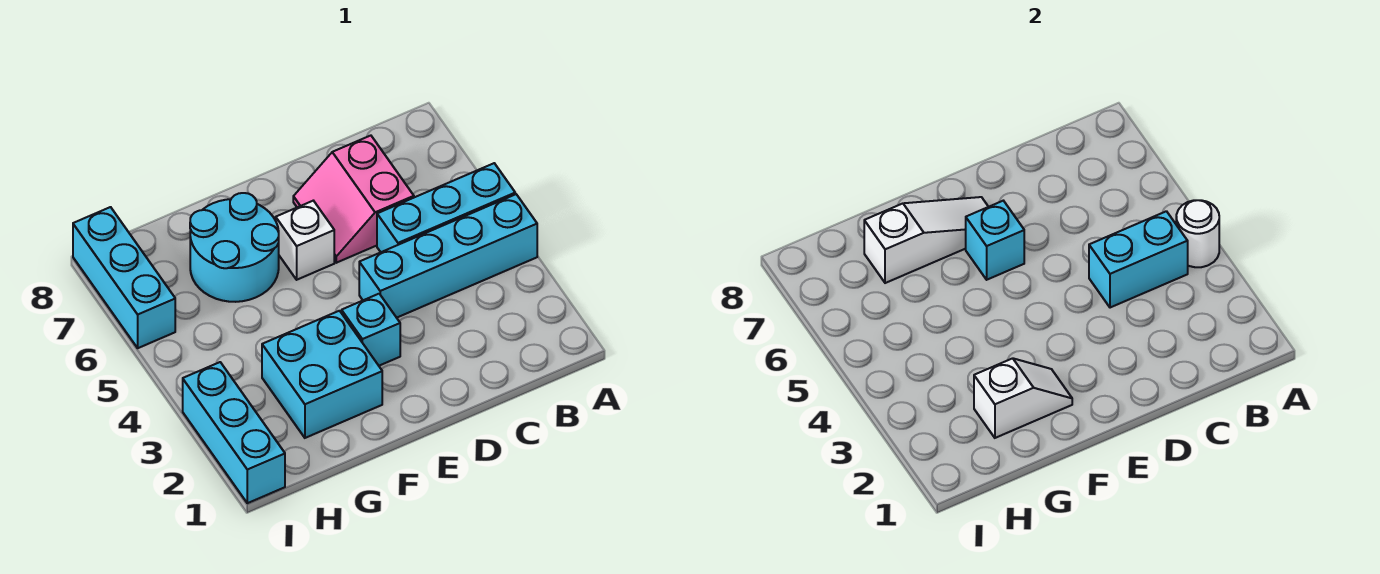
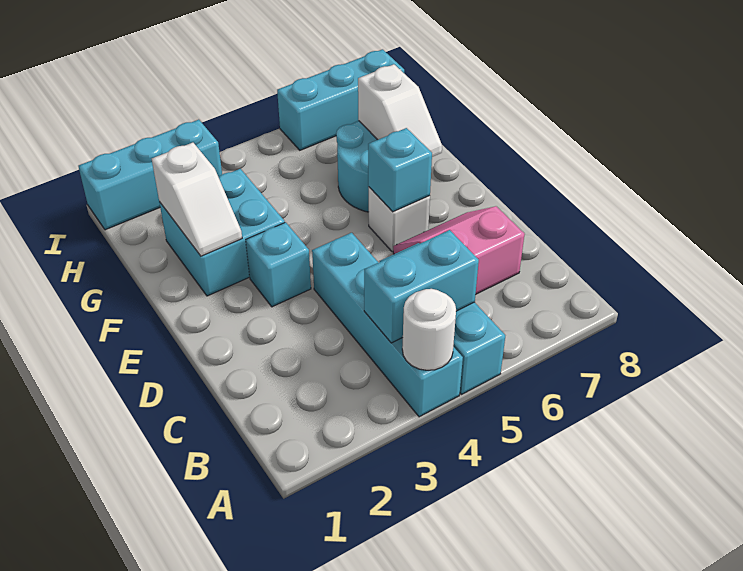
cyan brick B4:C4 level 2 -> cyan brick B4:B5 level 2
white slope E7:G7 level 2 top G -> white slope F7:G7 level 2 top G

